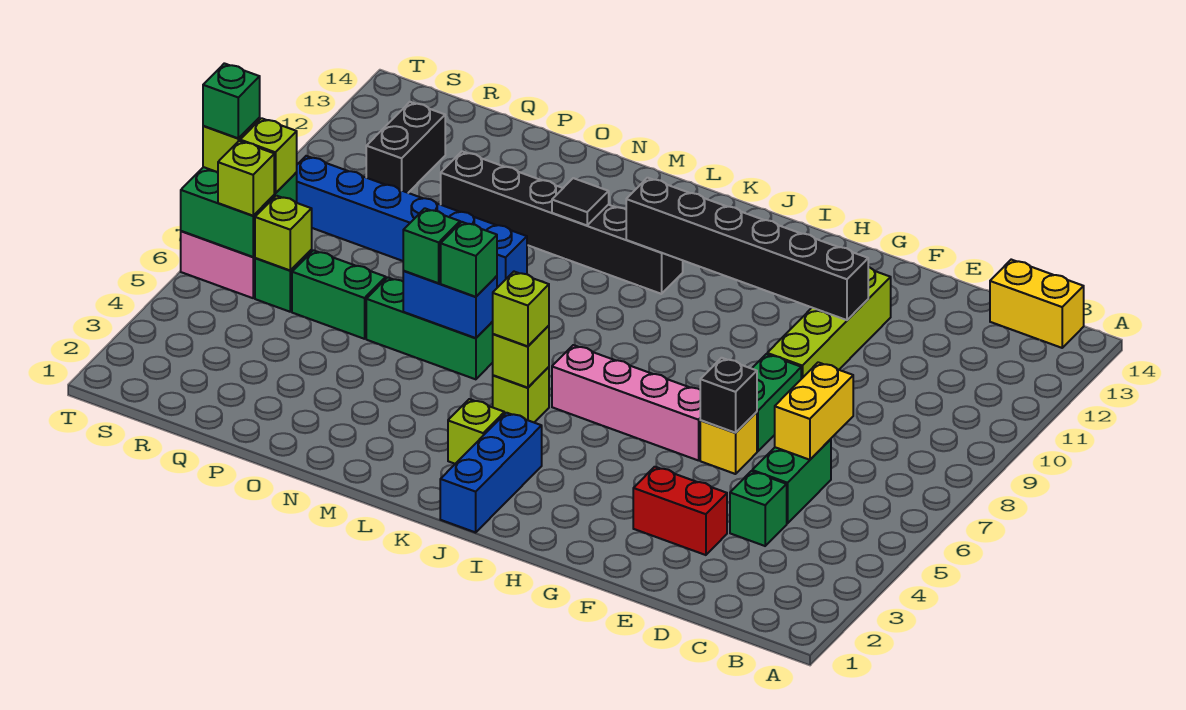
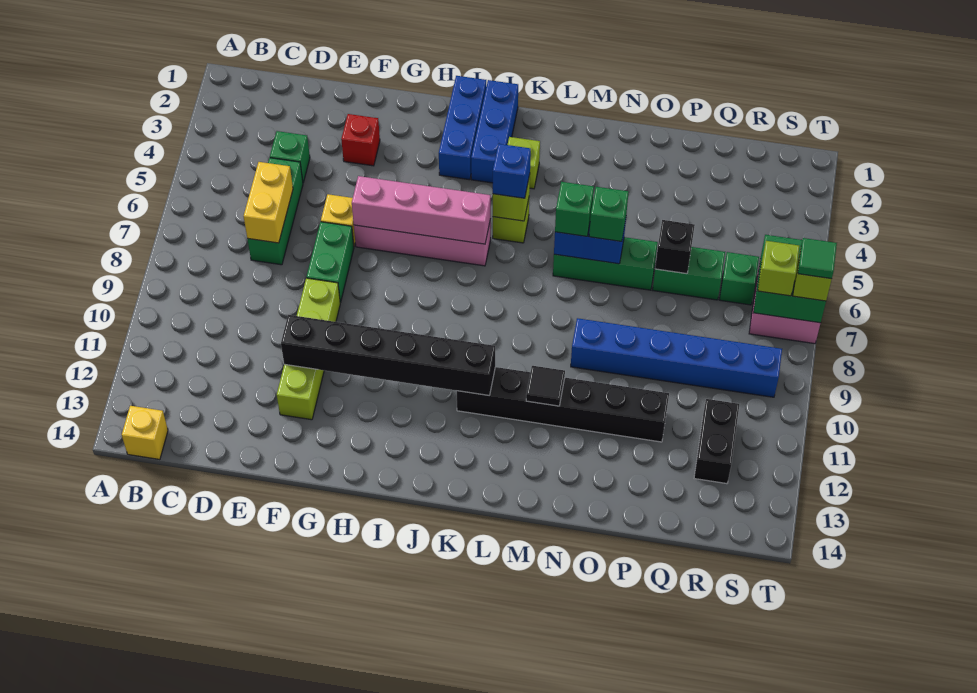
yellow brick B14:C14 level 1 -> yellow brick B14 level 1
green brick D5:D6 level 1 -> green brick D5:D7 level 1
red brick E3:F3 level 1 -> red brick F3 level 1
black brick F6 level 2 -> black brick P6 level 2
none -> pink brick G6:J6 level 2
none -> blue brick I1:I3 level 1
lime brick K5 level 3 -> blue brick K5 level 3
lime brick R6 level 2 -> none
lime brick S6 level 3 -> none
green brick T7 level 4 -> green tile T7 level 4

